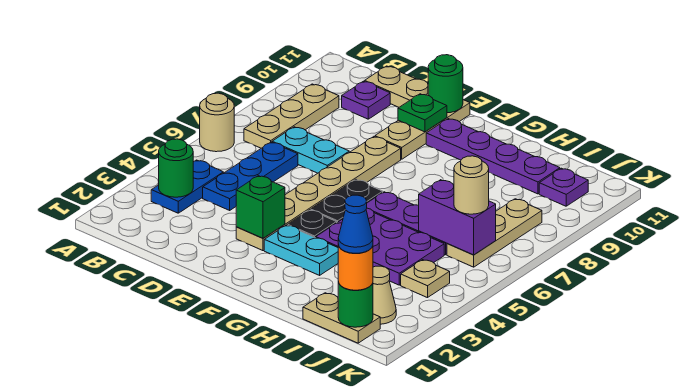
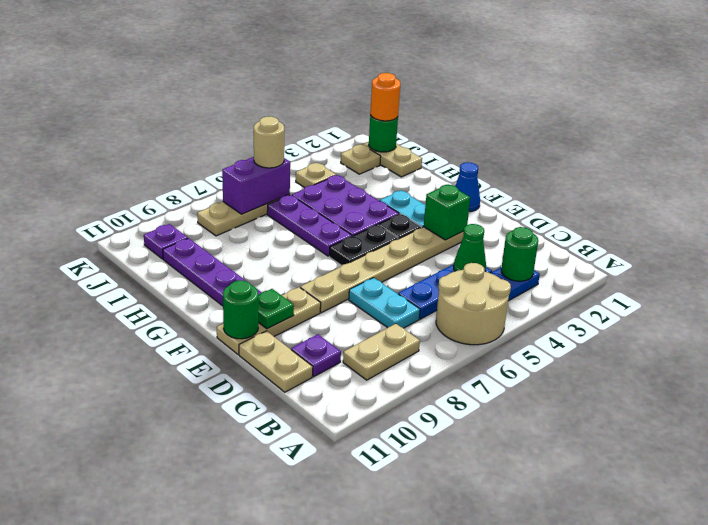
tan round brick A6 level 1 -> tan round brick A5:B6 level 1
tan plate B7:B9 level 1 -> tan plate B8:B9 level 1
none -> green cone C4 level 2
purple brick I6:J6 level 2 -> purple brick J6:J7 level 2
blue cone J1 level 4 -> blue cone F1 level 1
tan cone J2 level 1 -> tan plate J2 level 1

